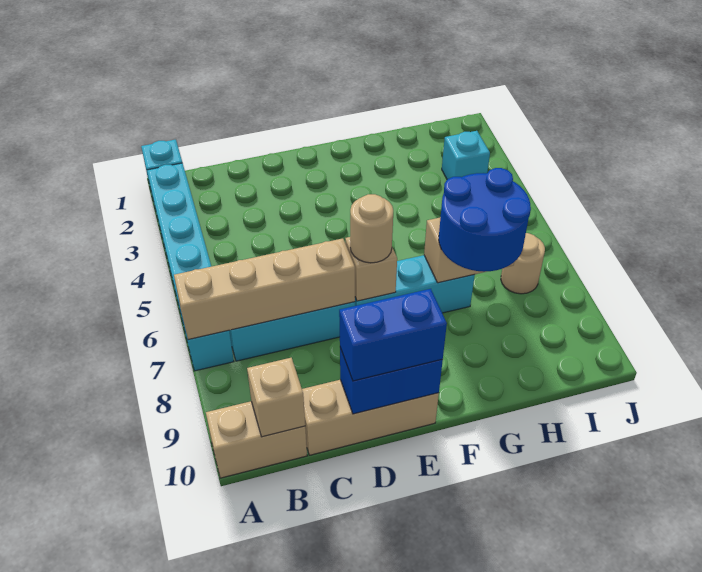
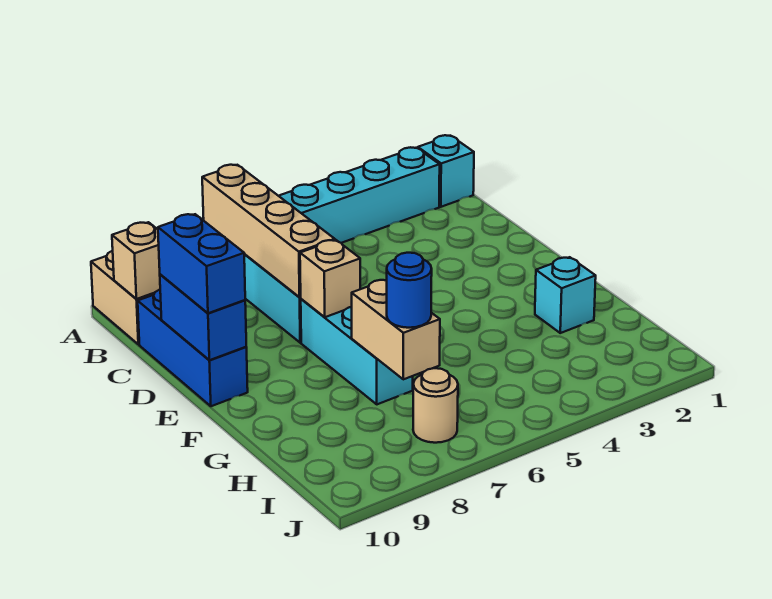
tan brick C10:E10 level 1 -> blue brick C10:E10 level 1
tan round brick E7 level 3 -> none
blue round brick G7:H8 level 3 -> blue round brick H7 level 3
cyan brick I3 level 1 -> cyan brick G2 level 1

